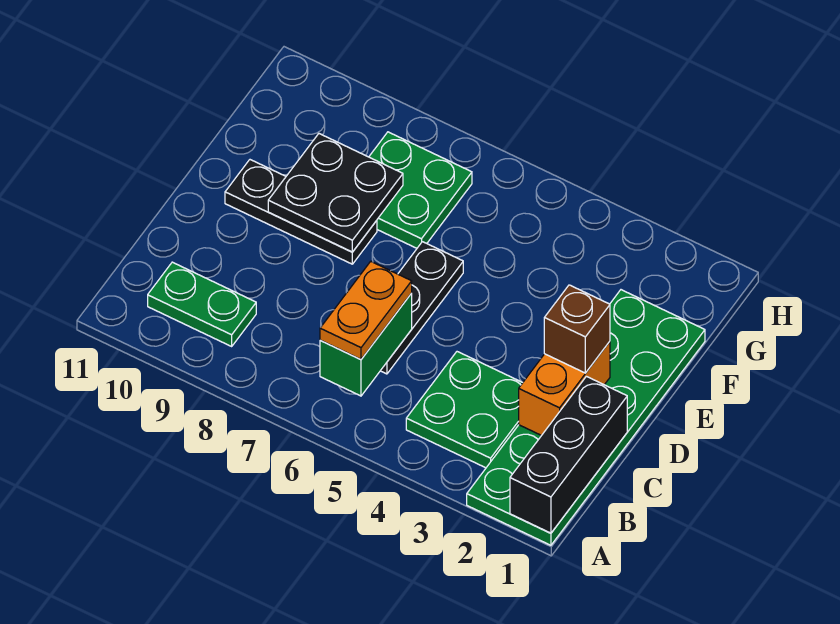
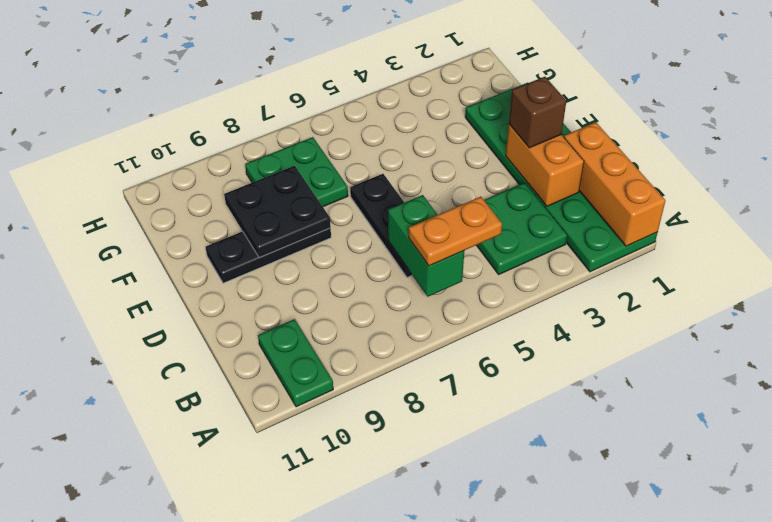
black brick A1:C1 level 2 -> orange brick A1:C1 level 2
orange plate B6:C6 level 3 -> orange plate B5:B6 level 3
green plate B9:B10 level 1 -> green plate A10:B10 level 1

